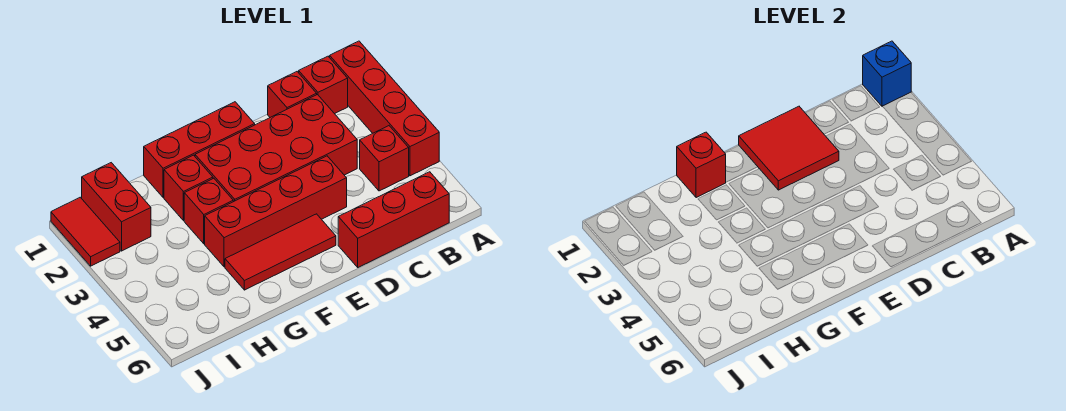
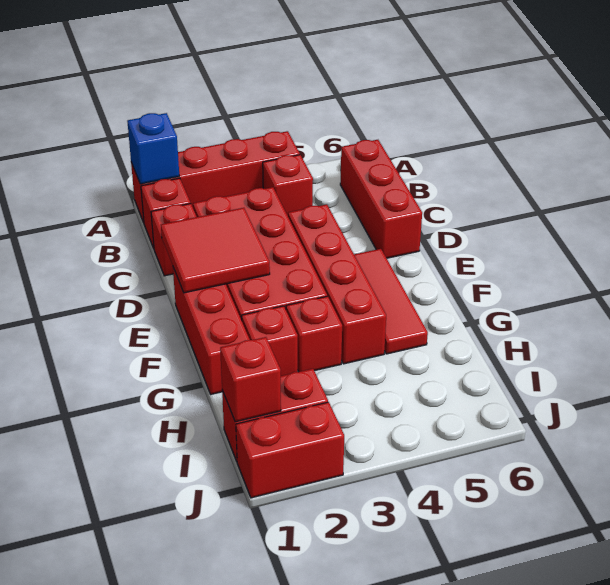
red brick G1 level 2 -> red brick I1 level 2
red tile J1:J2 level 1 -> red brick J1:J2 level 1

